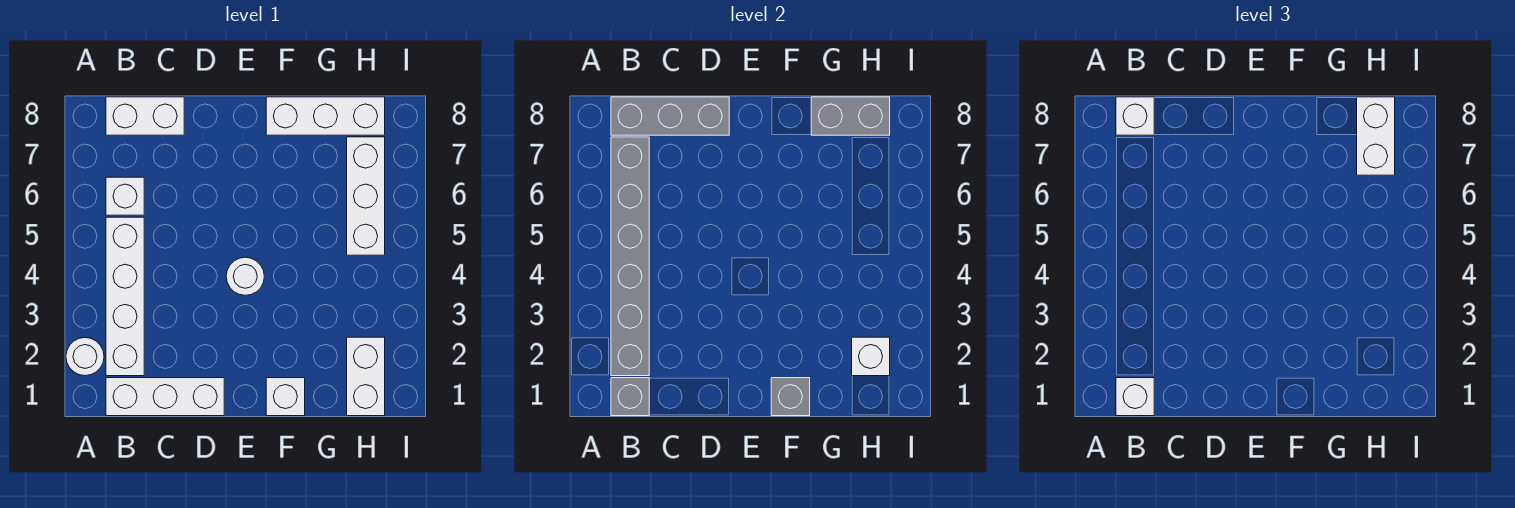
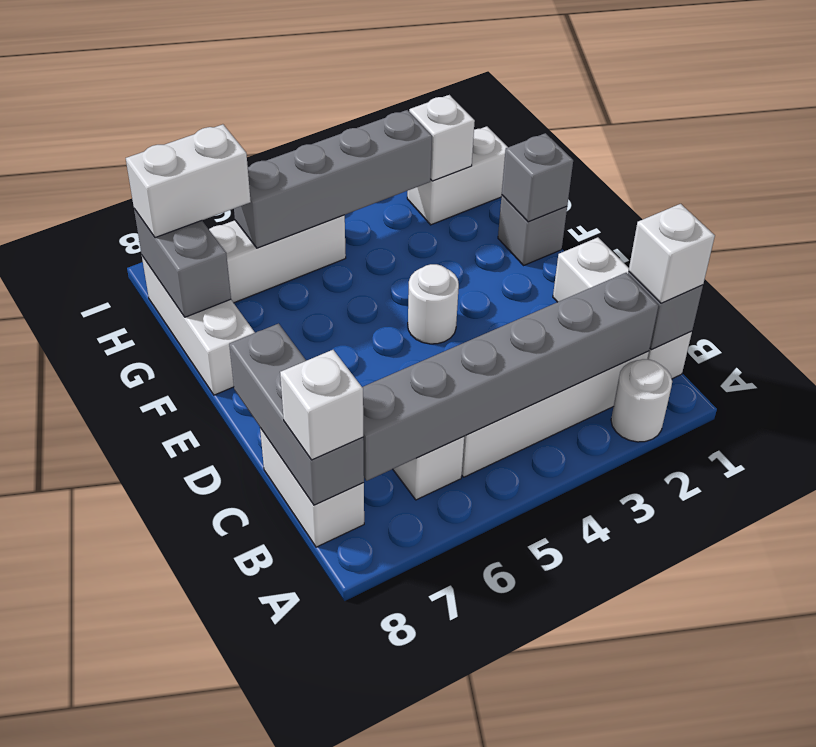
white brick F1 level 1 -> grey brick F1 level 1
none -> grey brick H3:H6 level 2

